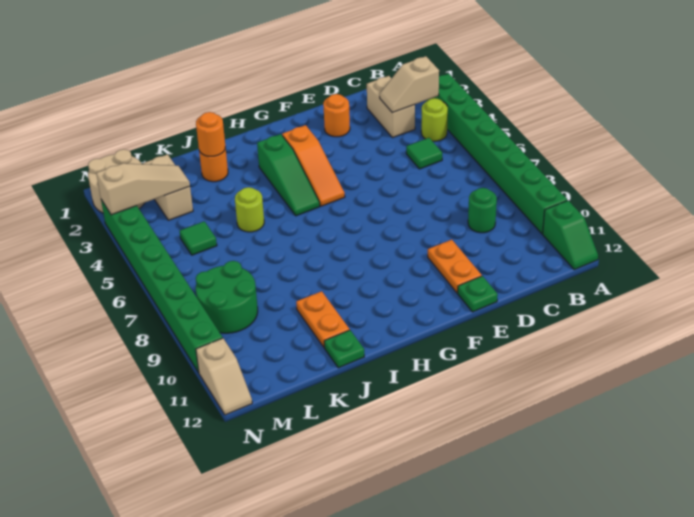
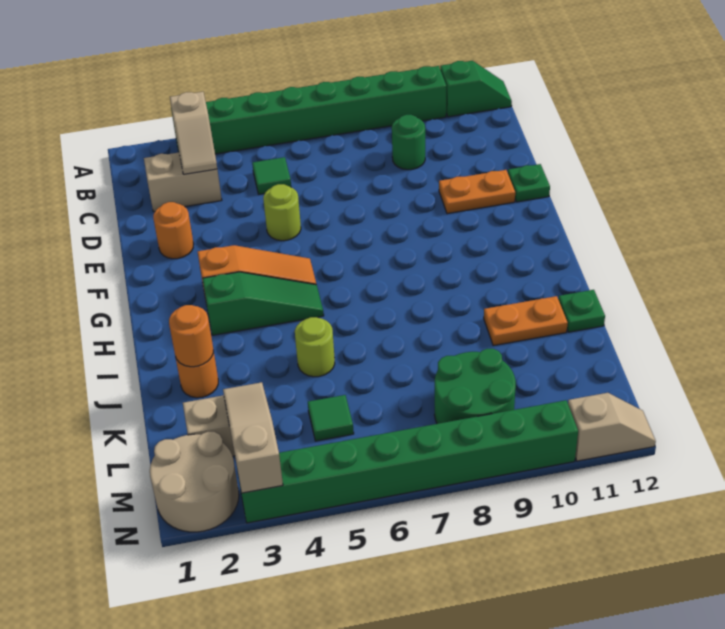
lime round brick B4 level 1 -> lime round brick E5 level 1

